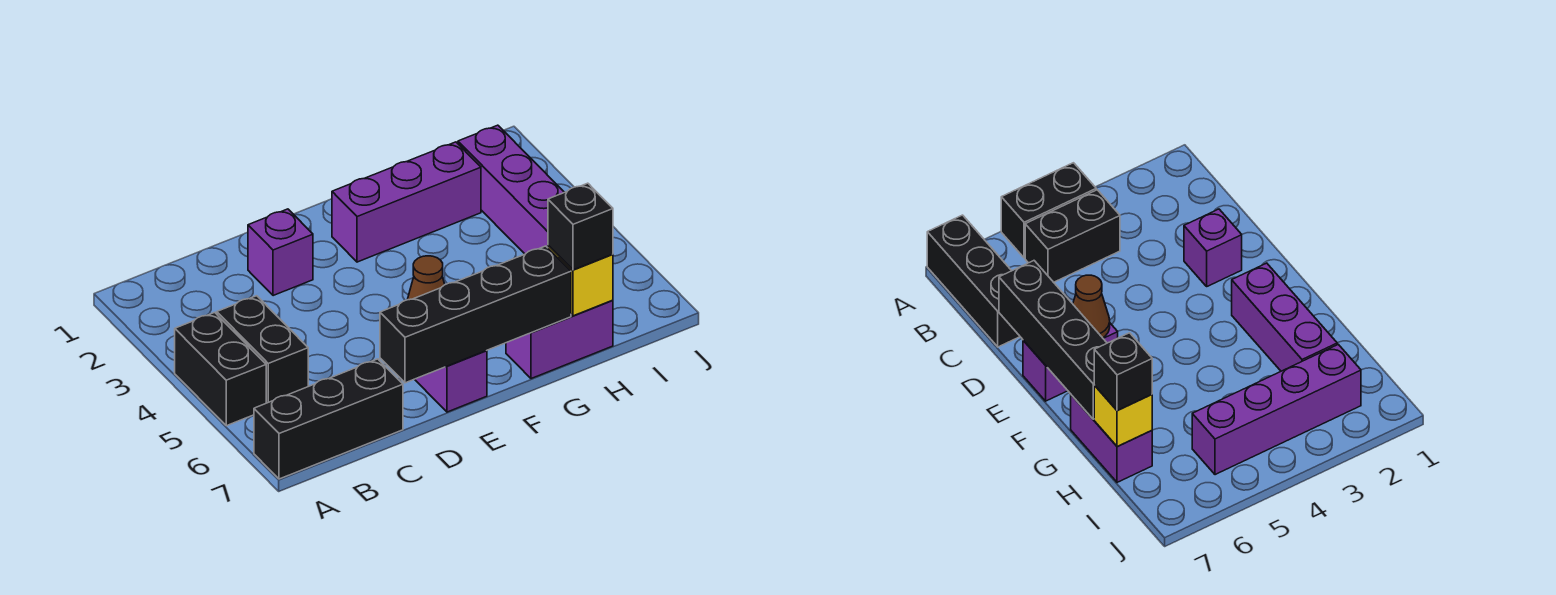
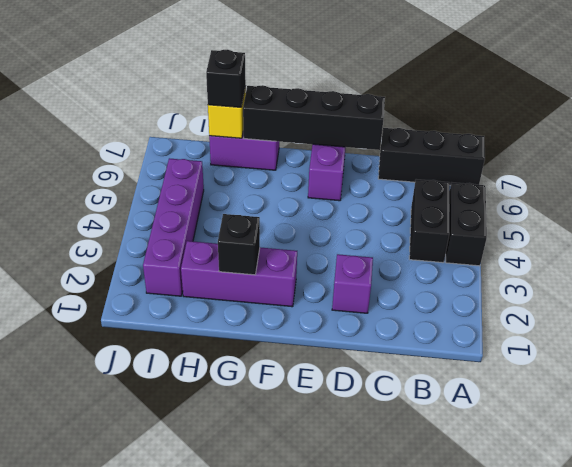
brown cone E6 level 2 -> none
none -> black brick G2 level 2

